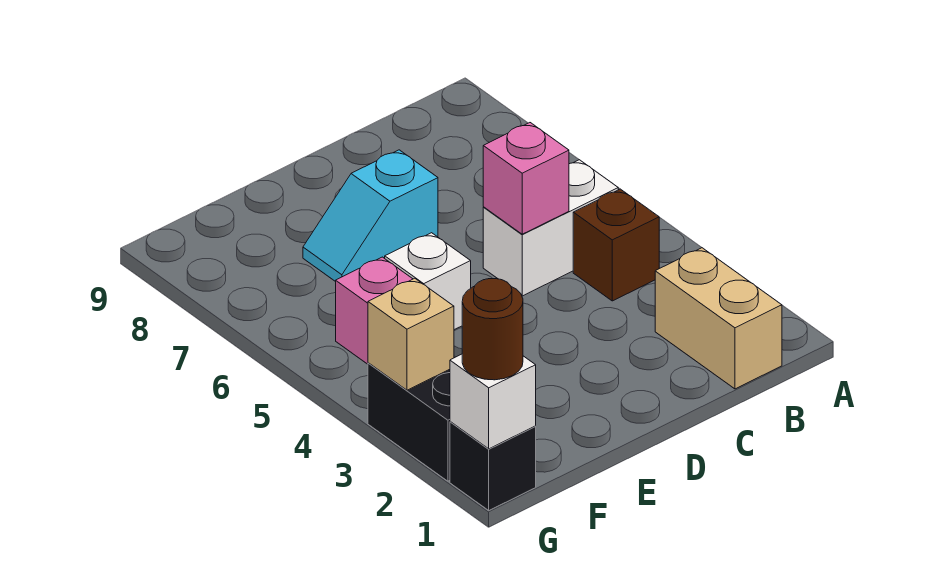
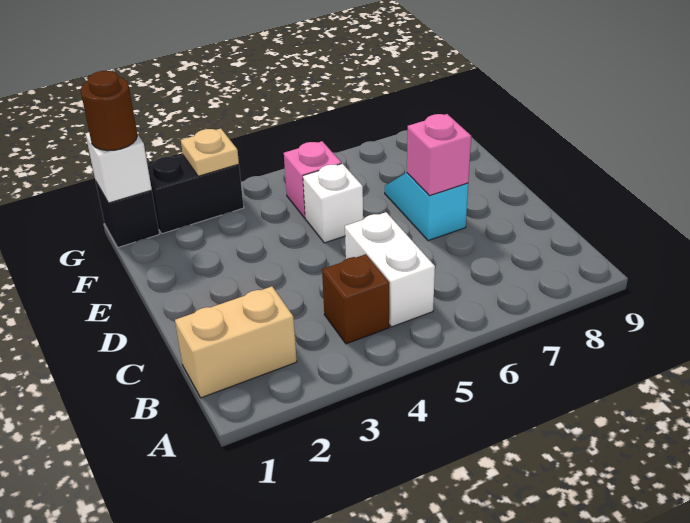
pink brick C5 level 2 -> pink brick D7 level 2
tan brick G3 level 2 -> tan plate G3 level 2

